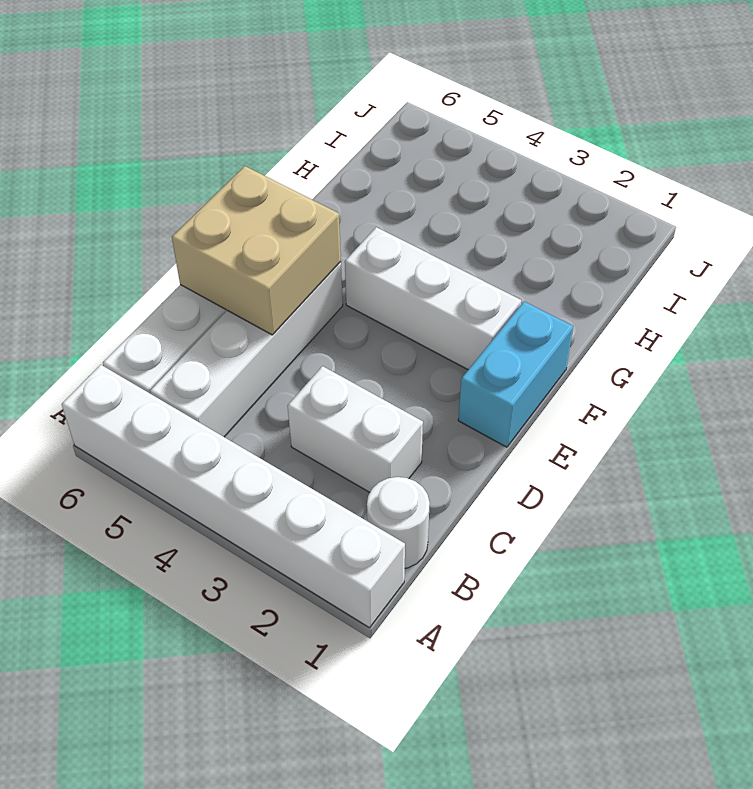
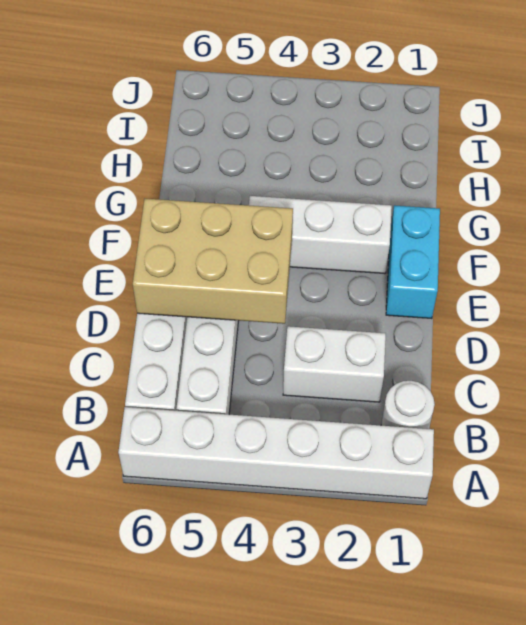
tan brick D5:E6 level 2 -> tan brick D4:E6 level 2

